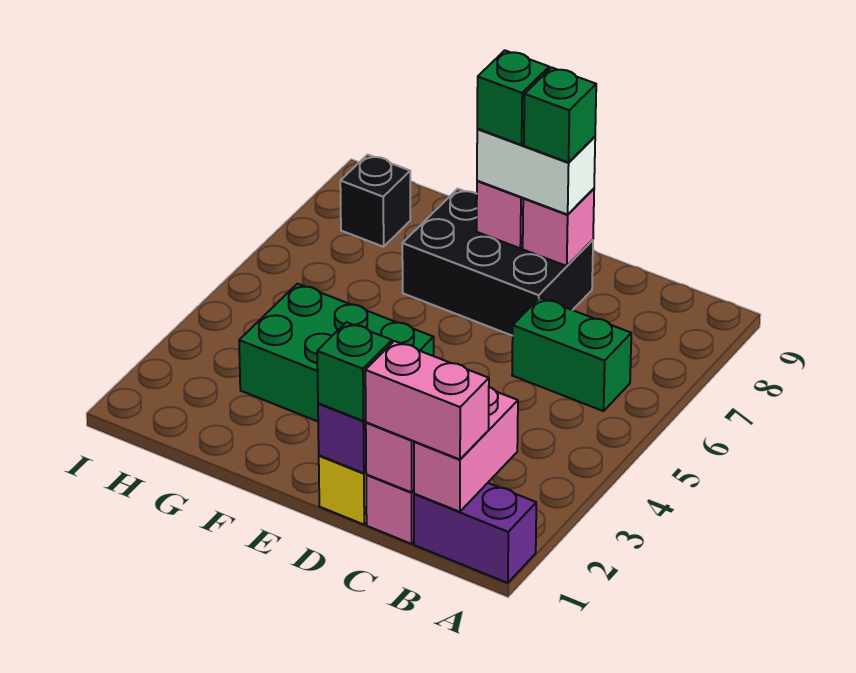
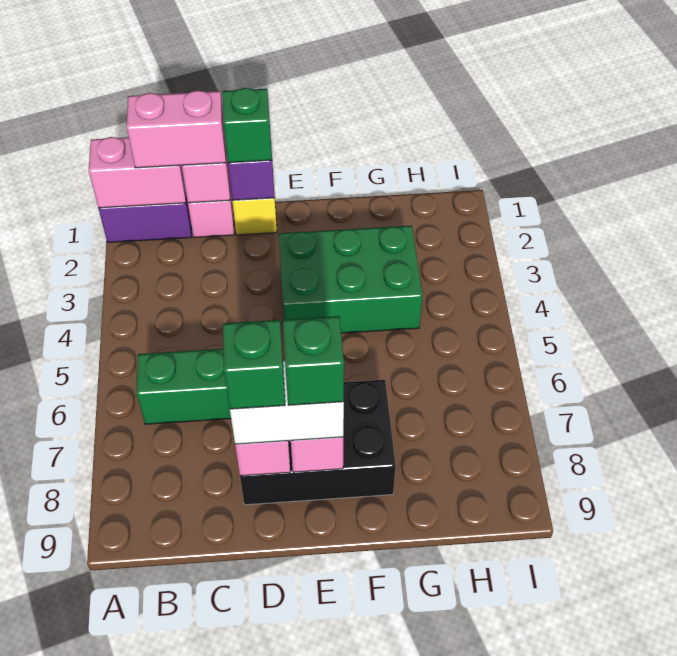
pink brick B1:B2 level 2 -> pink brick A1:B1 level 2
black brick H8 level 1 -> none

